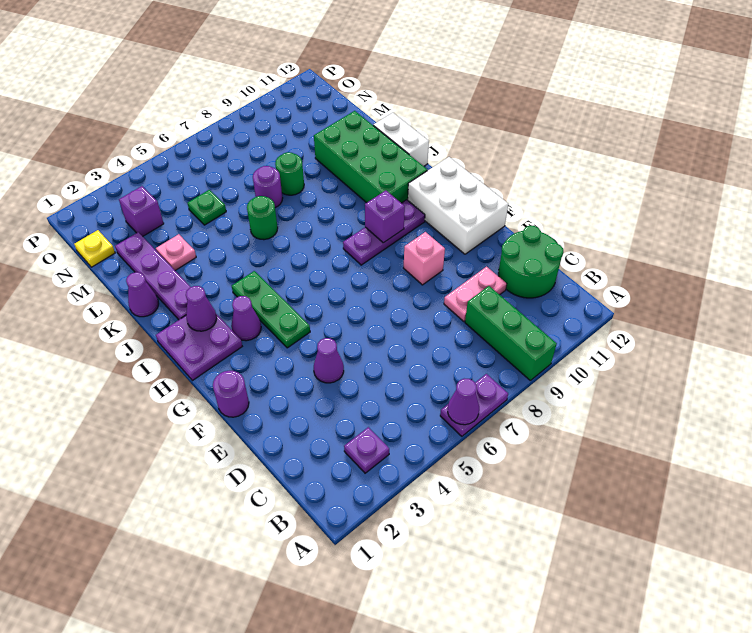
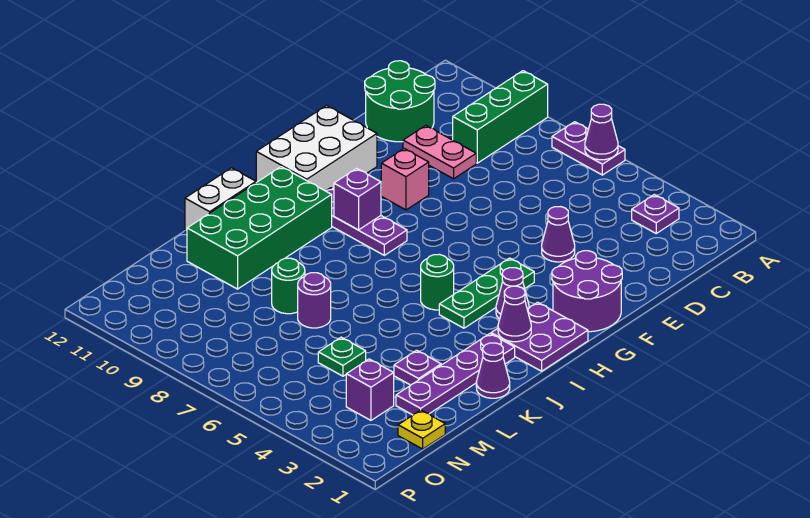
purple round brick F1 level 1 -> purple round brick F1:G2 level 1
green round brick K6 level 1 -> green round brick I5 level 1
pink plate L3 level 1 -> purple plate L3 level 1

